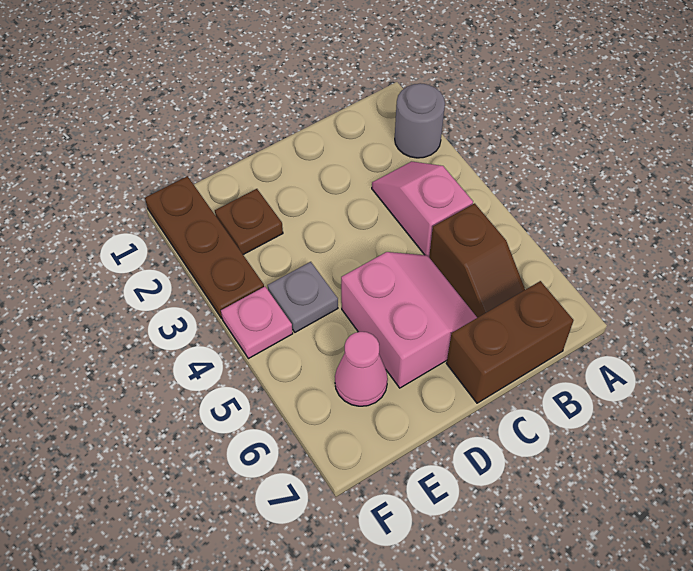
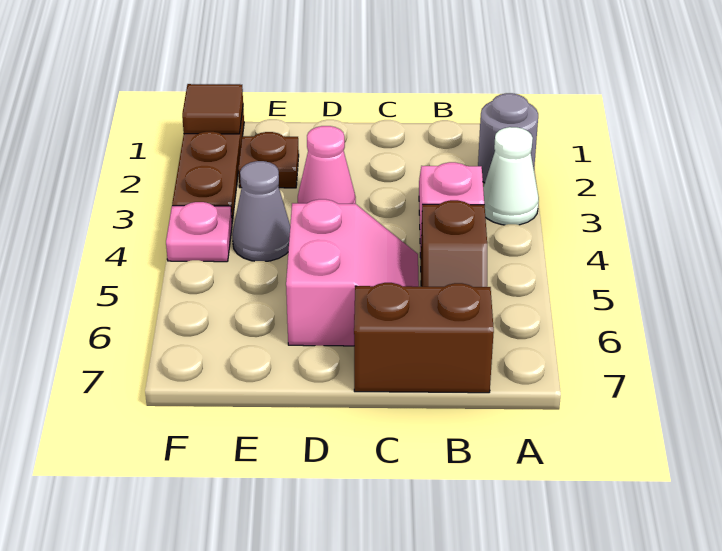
none -> white cone A3 level 1
grey plate E4 level 1 -> grey cone E4 level 1
pink cone E6 level 1 -> pink cone D3 level 1
none -> brown tile F1 level 2

